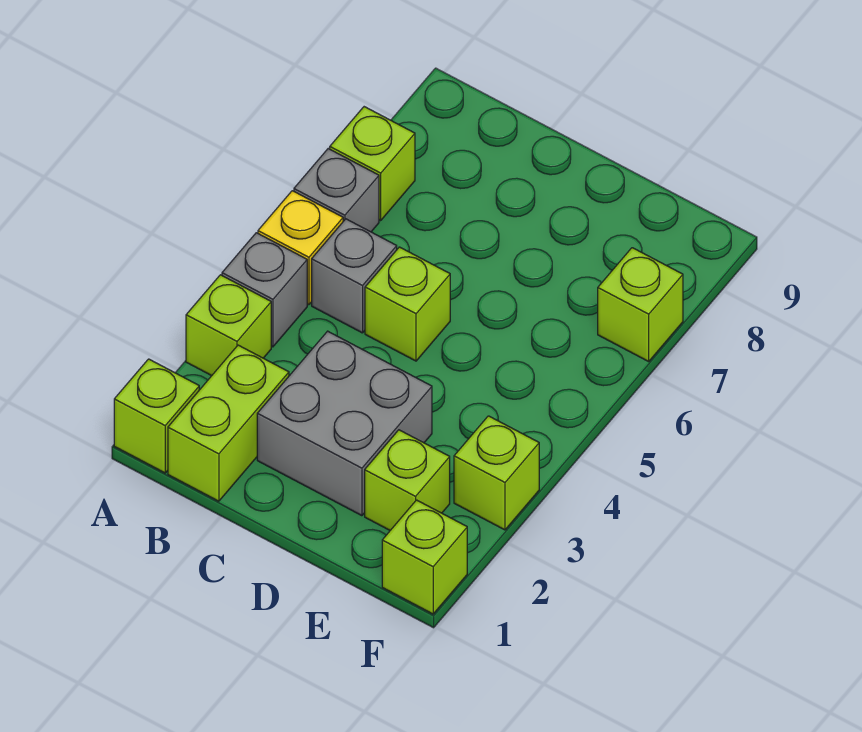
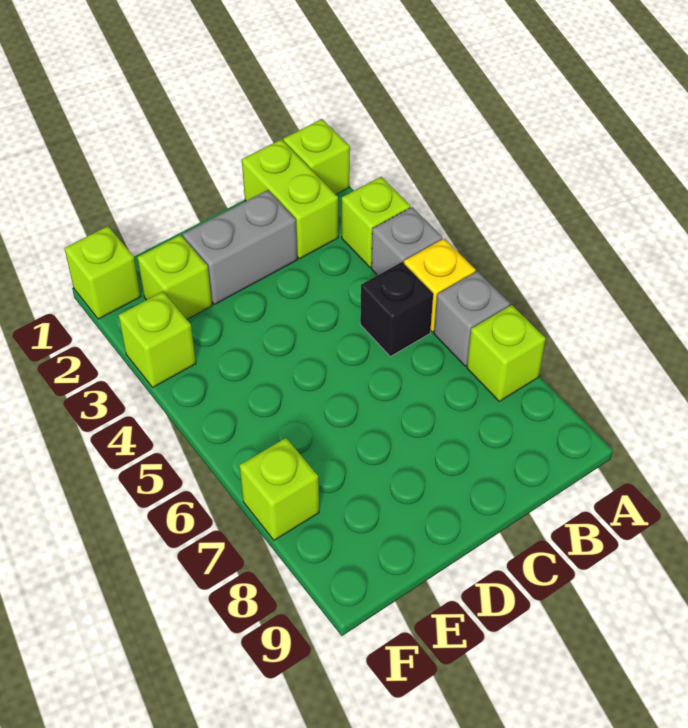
grey brick B5 level 1 -> black brick B5 level 1
grey brick C2:D3 level 1 -> grey brick C2:D2 level 1
lime brick C5 level 1 -> none

